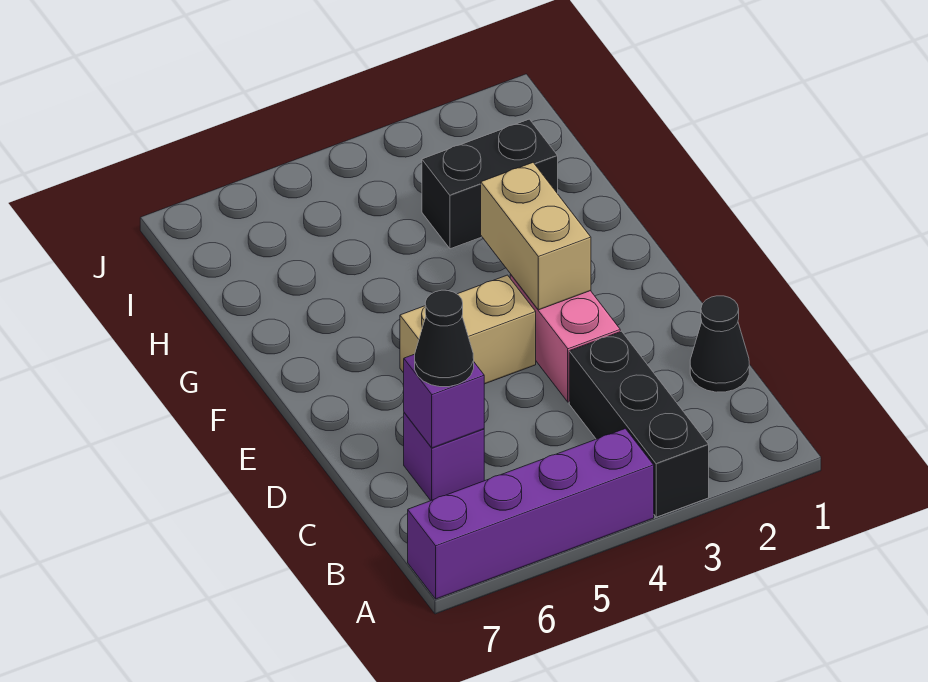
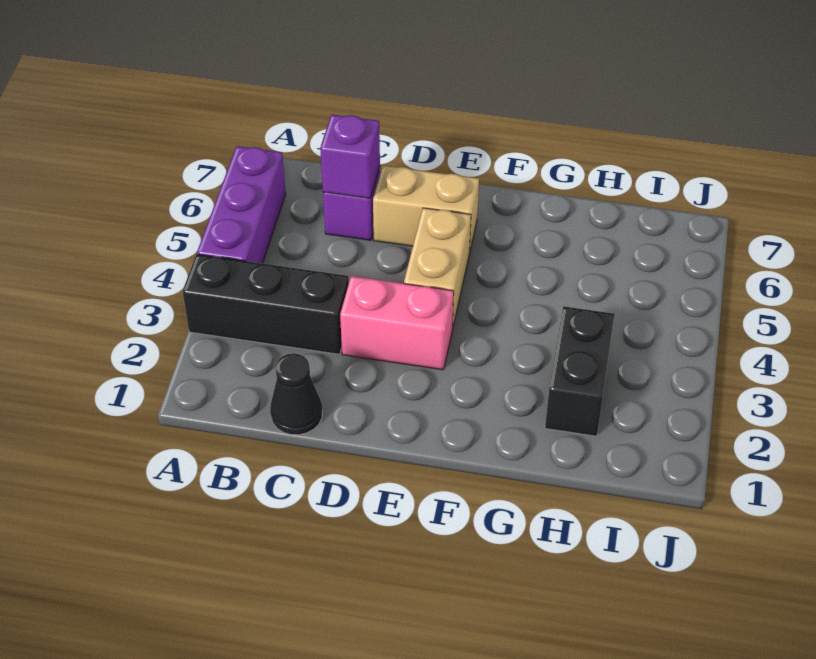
purple brick A4:A7 level 1 -> purple brick A4:A6 level 1
black cone C6 level 3 -> none
tan brick E3:F3 level 2 -> tan brick D6:E6 level 1

